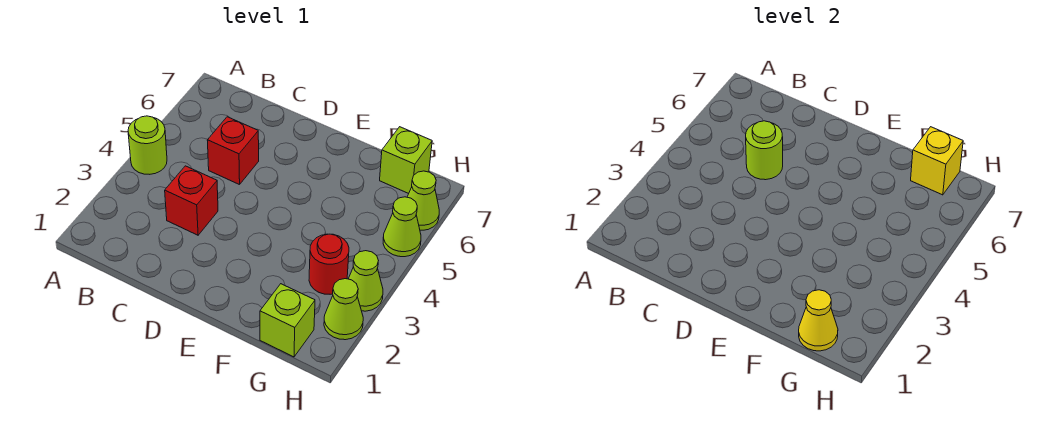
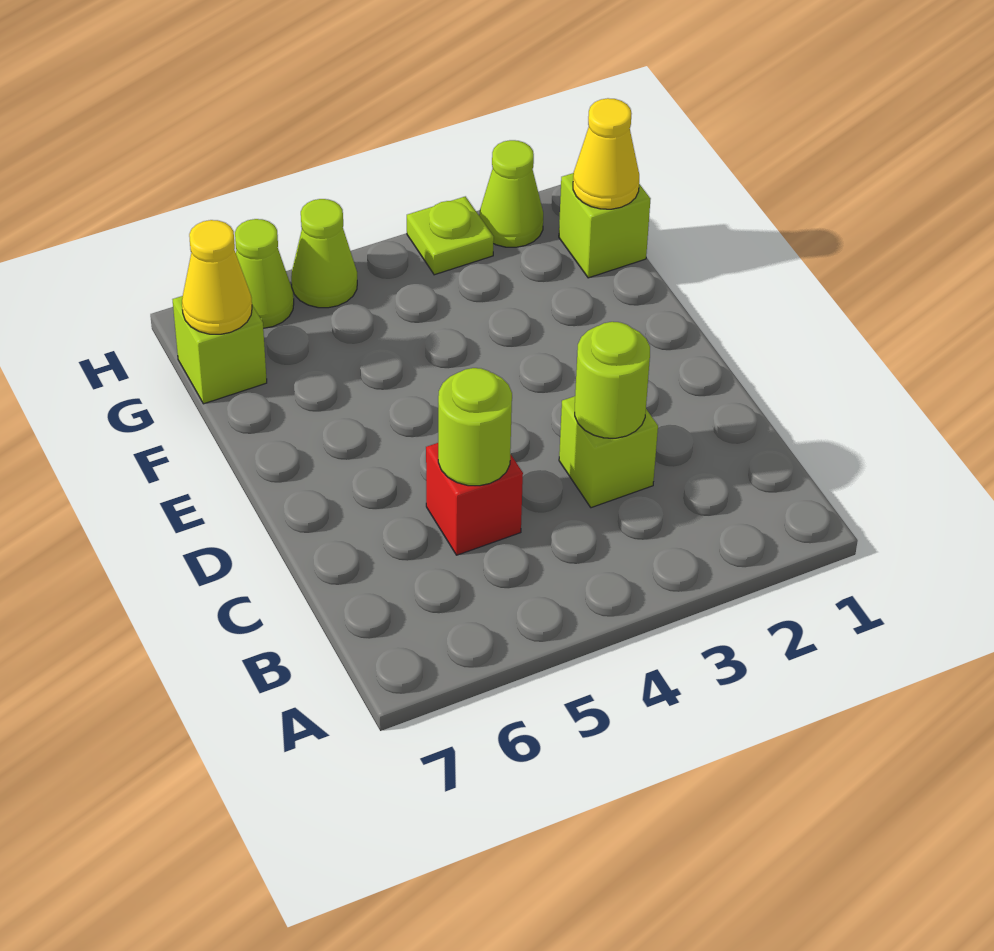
lime round brick A4 level 1 -> lime round brick C3 level 2
red brick C3 level 1 -> lime brick C3 level 1
red round brick G3 level 1 -> none
yellow brick G7 level 2 -> yellow cone G7 level 2
lime cone H3 level 1 -> lime plate H3 level 1

